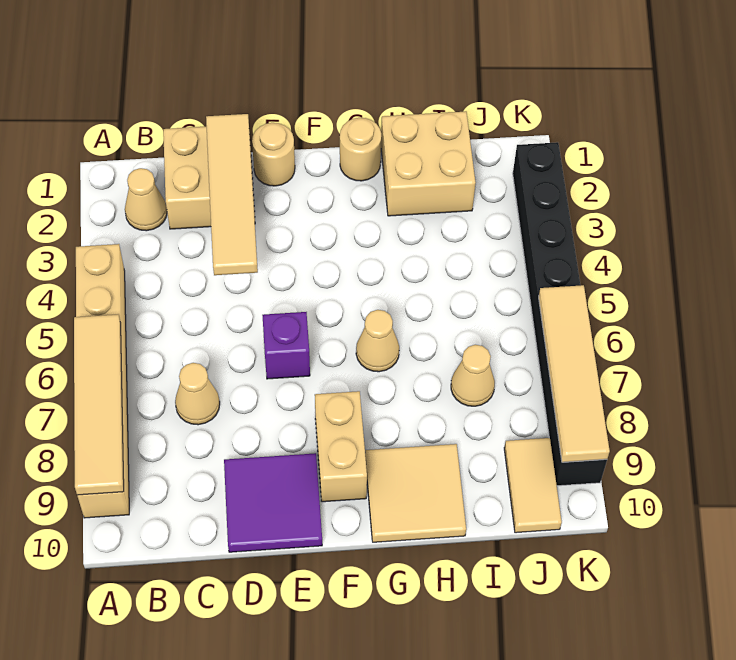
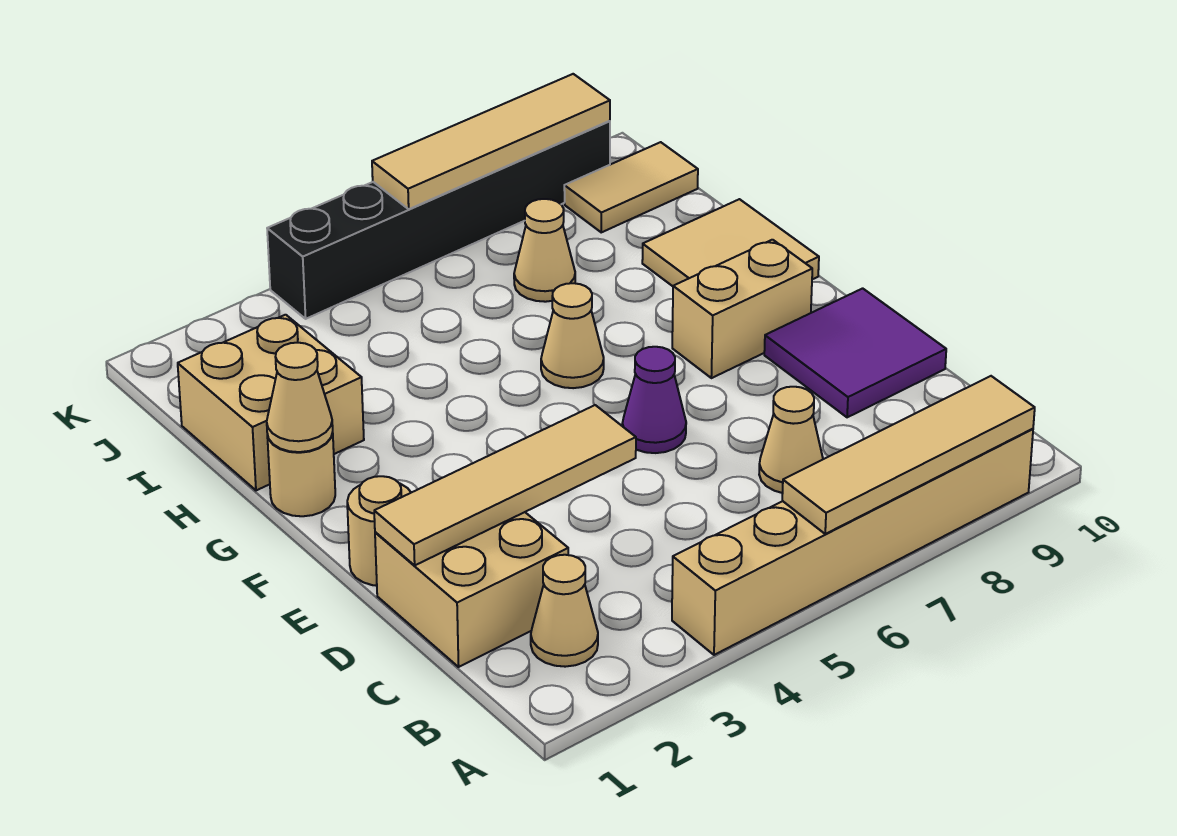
purple brick E6 level 1 -> purple cone E6 level 1
none -> tan cone G1 level 2
black brick K2:K9 level 1 -> black brick K4:K9 level 1

